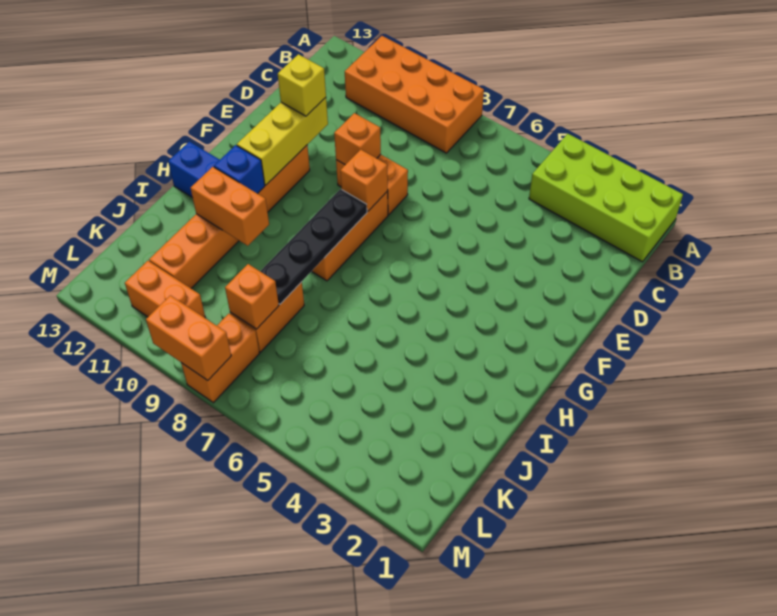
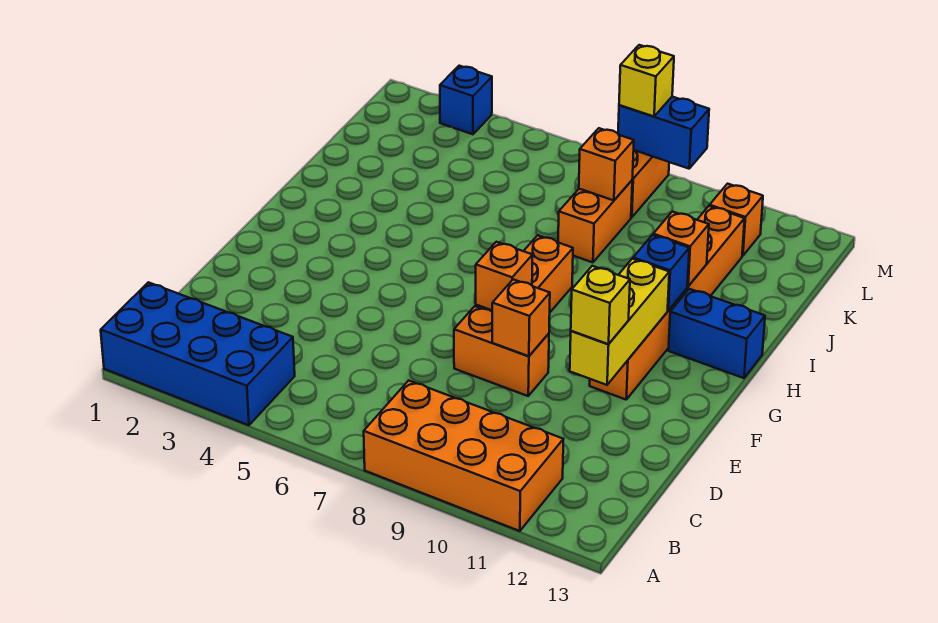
lime brick A1:B4 level 1 -> blue brick A1:B4 level 1
black plate G8:J8 level 2 -> none
orange brick I10:I11 level 2 -> orange brick I11 level 2
orange brick L10:L11 level 1 -> orange brick L11 level 1
none -> blue brick M3 level 1
orange brick M8:M9 level 2 -> blue brick M8:M9 level 2
none -> yellow brick M8 level 3

